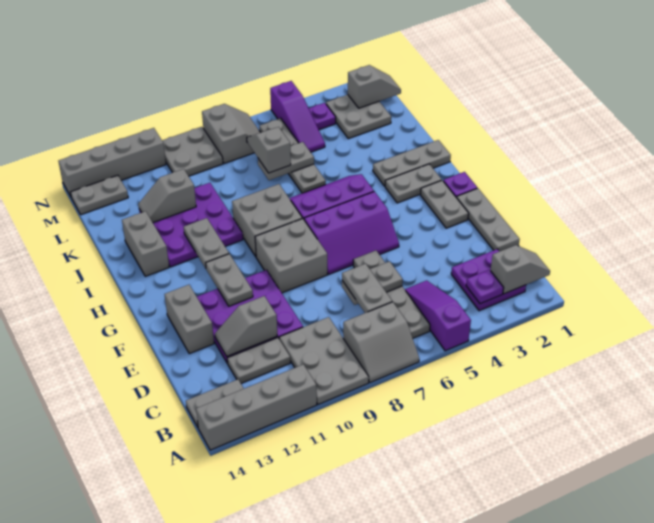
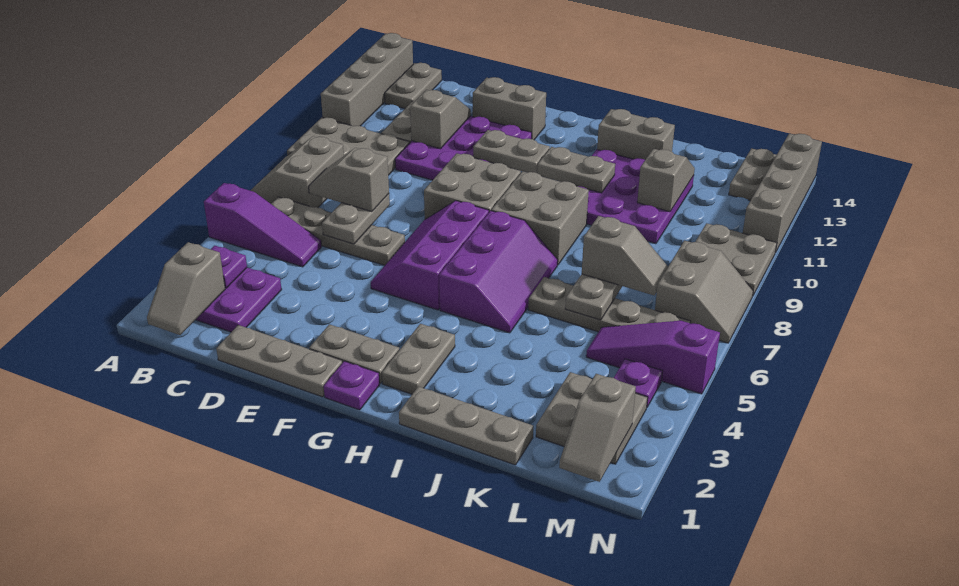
grey plate C7:D7 level 3 -> grey slope C7:D7 level 3 top D
grey plate I1:I3 level 1 -> grey plate I1:K1 level 1
grey slope M7:N8 level 1 top 8 -> grey slope M7:N8 level 1 top M

